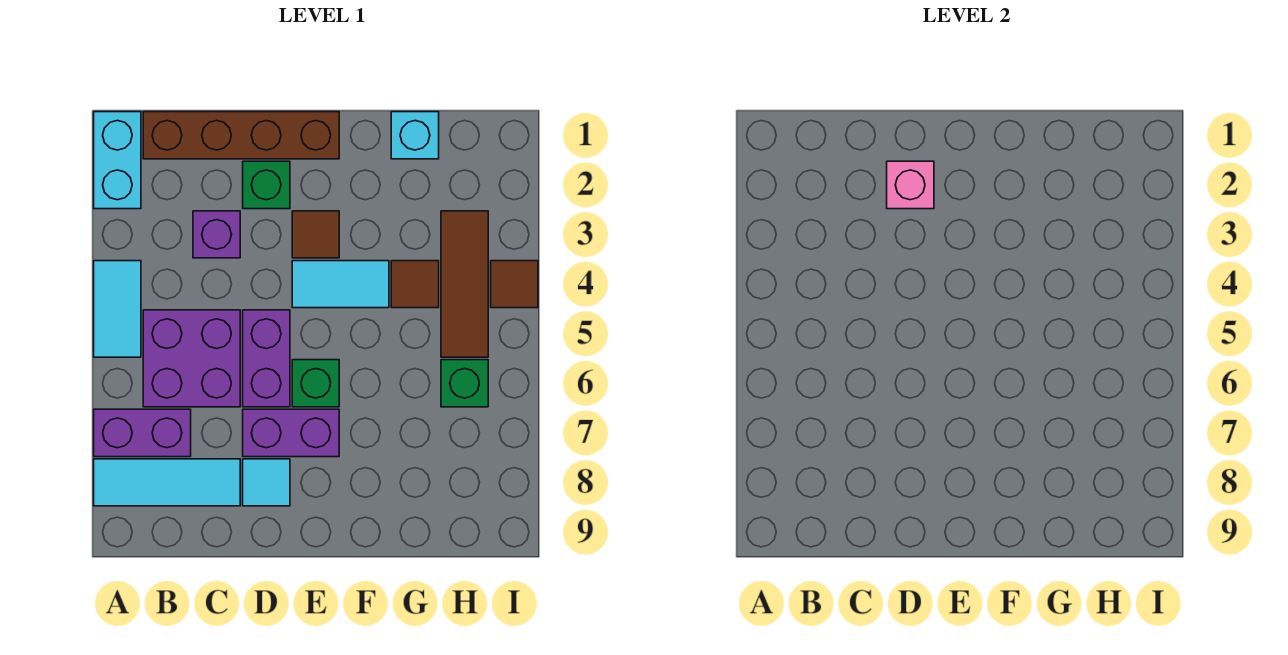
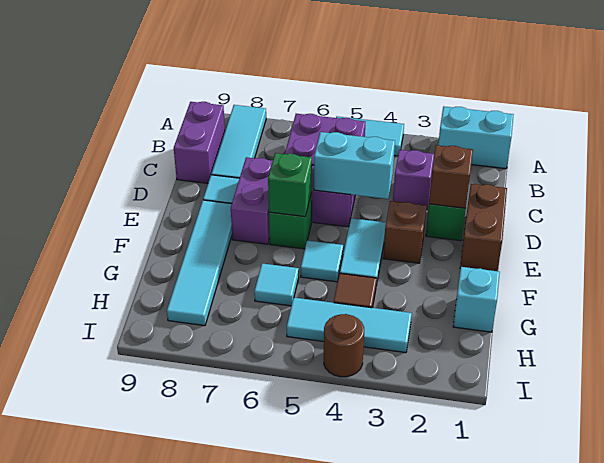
purple brick A7:B7 level 1 -> purple brick B9:C9 level 1
brown brick B1:E1 level 1 -> brown brick D1:E1 level 1
pink brick D2 level 2 -> brown brick D2 level 2
none -> cyan brick D4:D5 level 2
brown tile E3 level 1 -> brown brick E3 level 1
none -> cyan tile E8:H8 level 1
none -> cyan tile F5 level 1
none -> cyan tile G6 level 1
brown tile H3:H5 level 1 -> cyan tile H3:H5 level 1
green brick H6 level 1 -> green brick E6 level 2
brown tile I4 level 1 -> brown round brick I4 level 1

